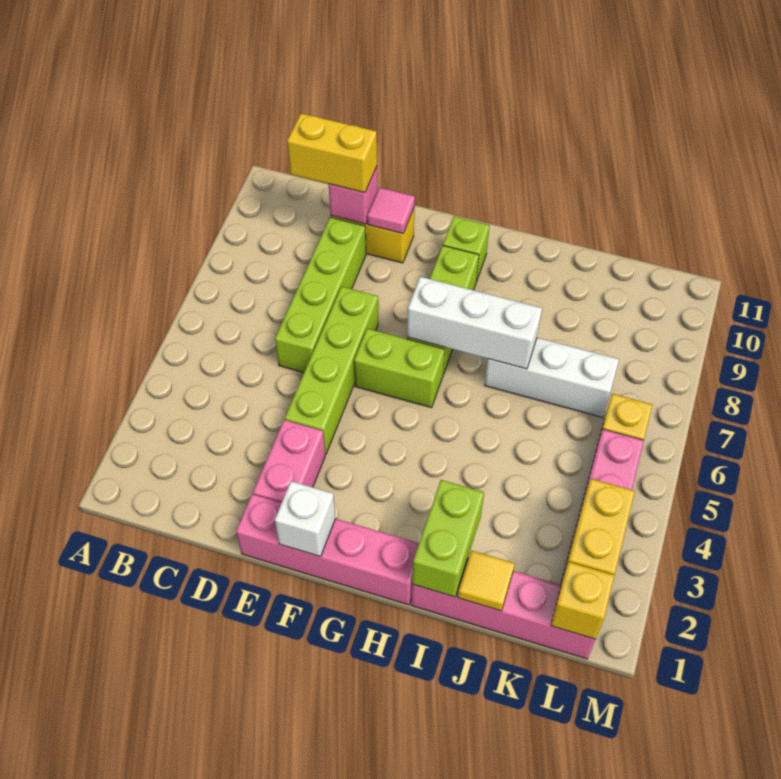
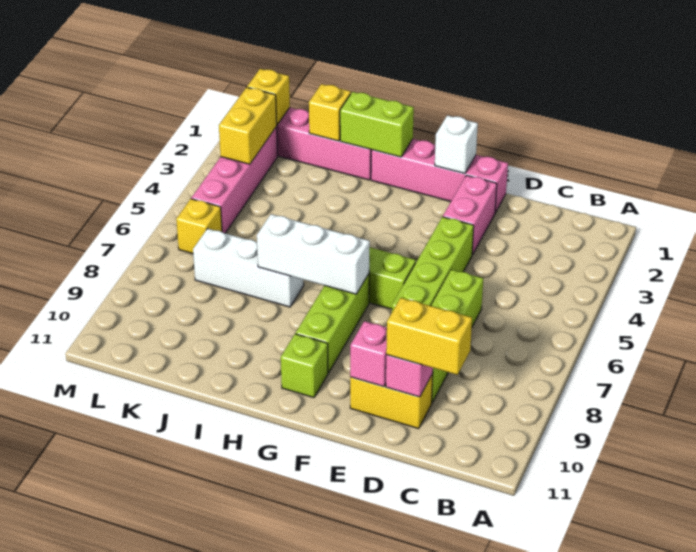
pink tile E10 level 2 -> pink brick E10 level 2
lime brick I1:I2 level 2 -> lime brick H1:I1 level 2
yellow tile J1 level 2 -> yellow brick J1 level 2

